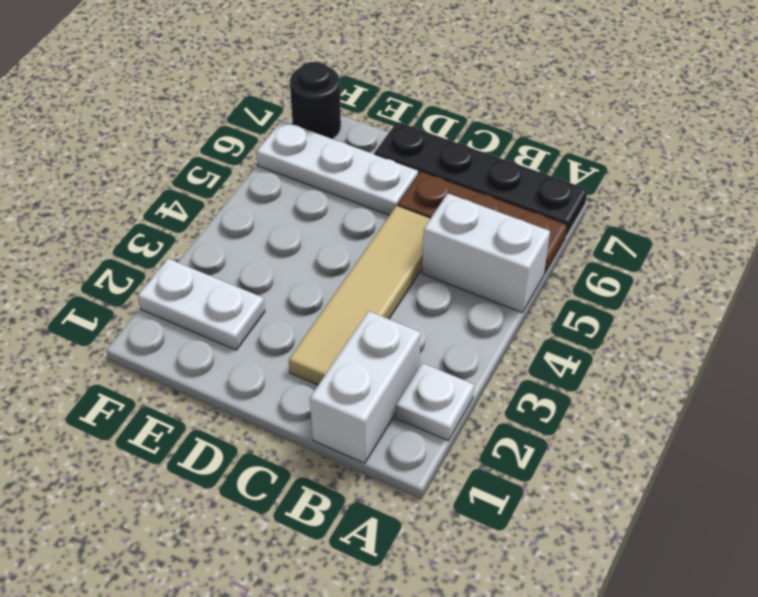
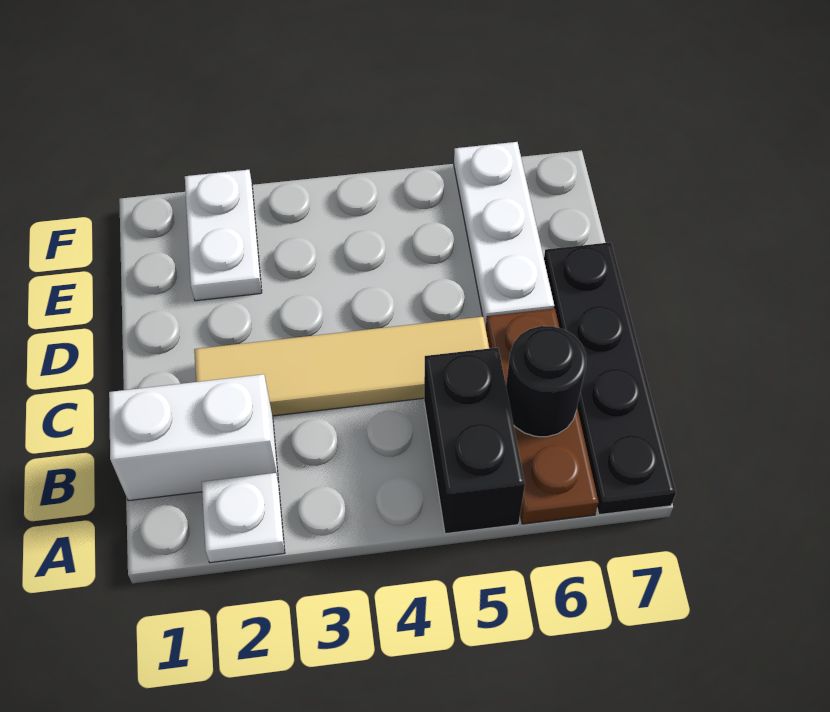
white brick A5:B5 level 1 -> black brick A5:B5 level 1
black round brick F7 level 1 -> black round brick B6 level 2

